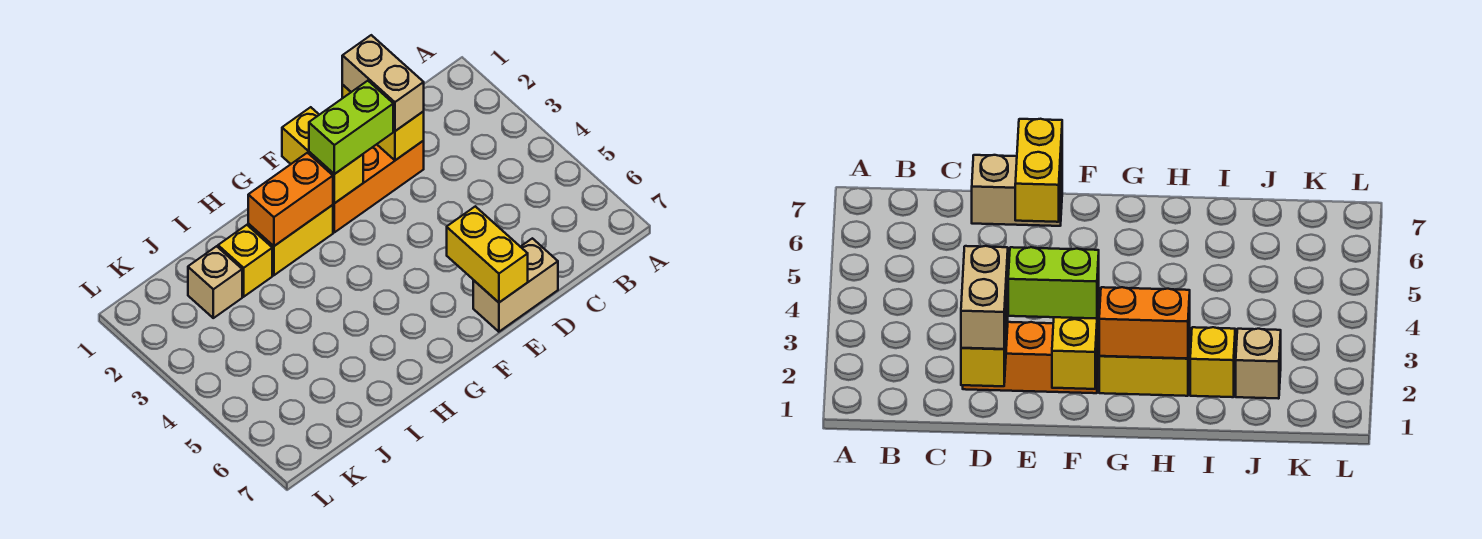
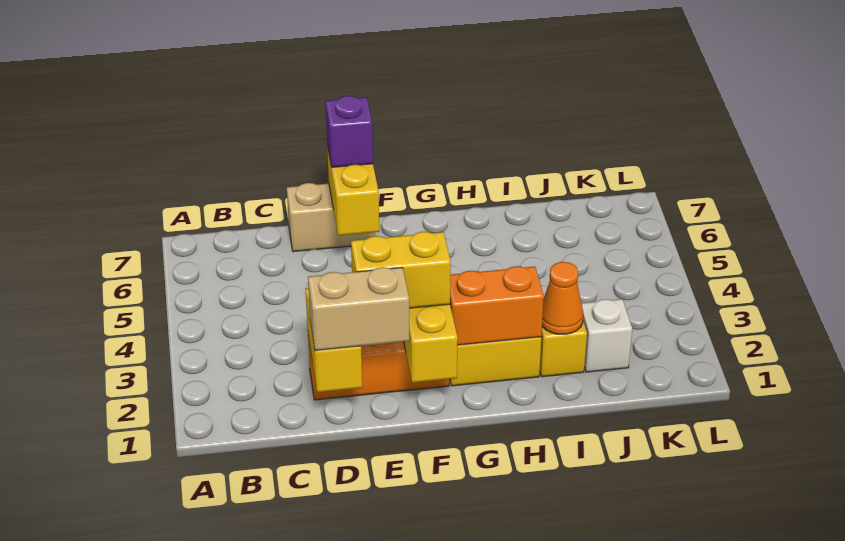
tan brick D1:D2 level 3 -> tan brick D1:E1 level 3
lime brick E2:F2 level 3 -> yellow brick E2:F2 level 3
none -> purple brick E7 level 3
none -> orange cone I2 level 2
tan brick J2 level 1 -> white brick J2 level 1

